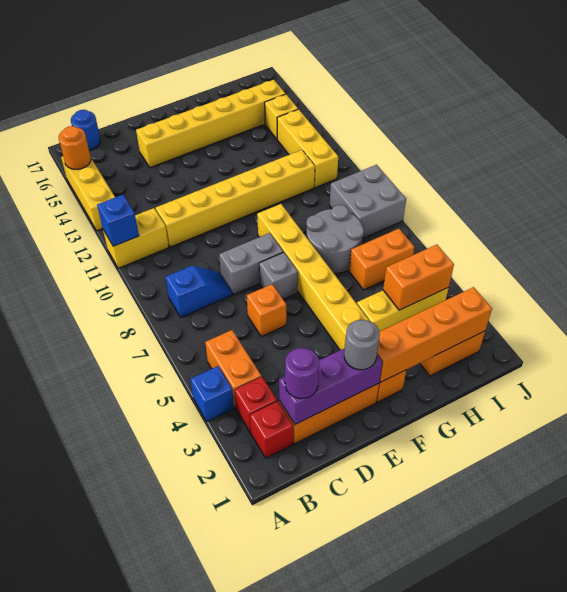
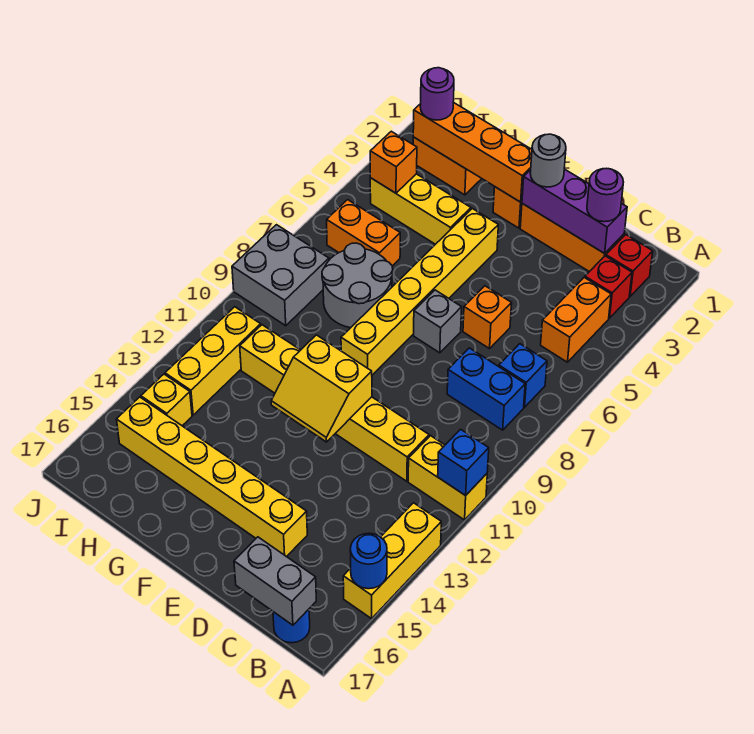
blue brick A4 level 1 -> blue brick B7 level 1
orange round brick A15 level 2 -> blue round brick A15 level 2
blue slope B8:C8 level 1 top B -> blue brick B8:C8 level 1
grey brick D8:E8 level 1 -> grey brick B17:C17 level 2
none -> yellow slope E11:F12 level 2 top 11
orange brick H4:I4 level 2 -> orange brick I4 level 2
none -> purple round brick I2 level 3

